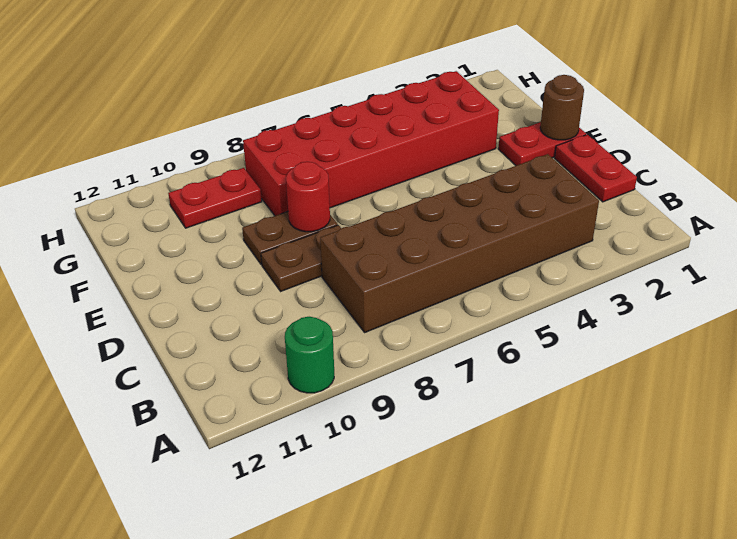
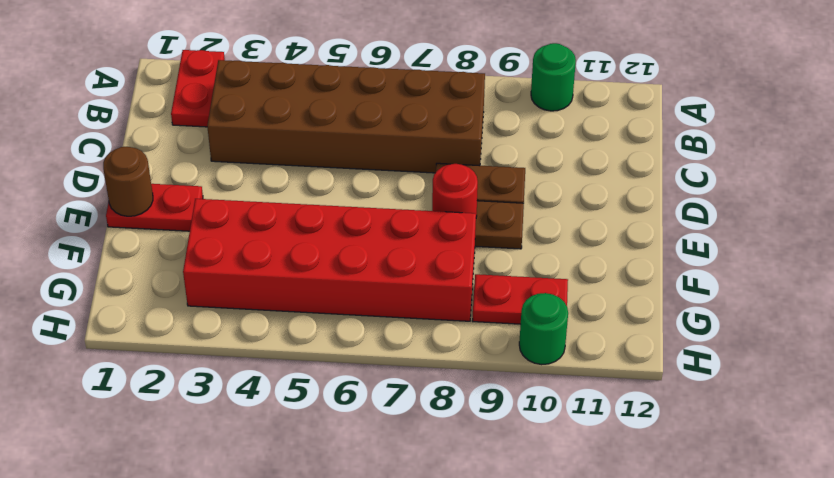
red plate C1:D1 level 1 -> red plate A2:B2 level 1
none -> green round brick H10 level 1

